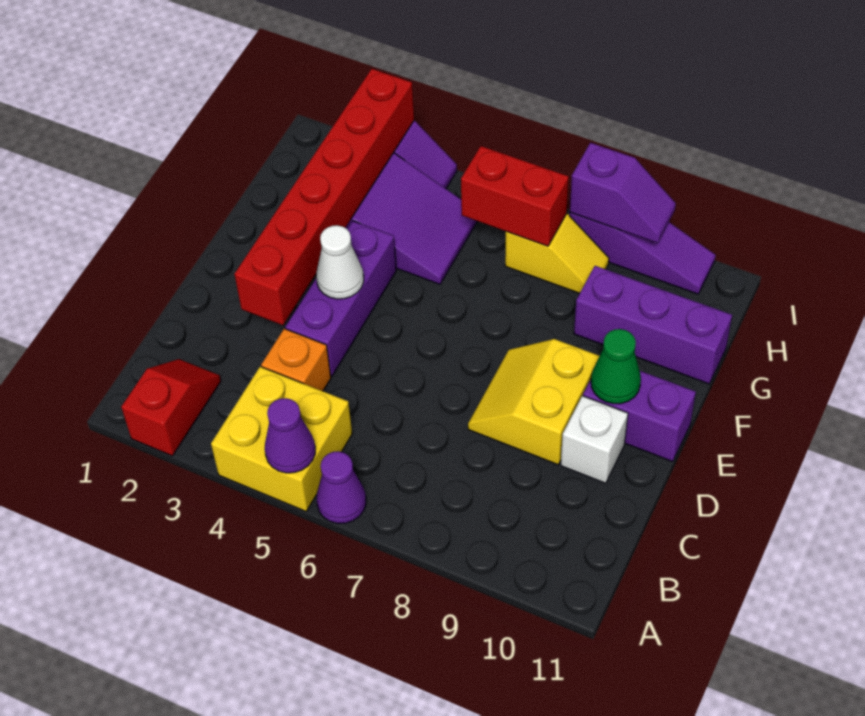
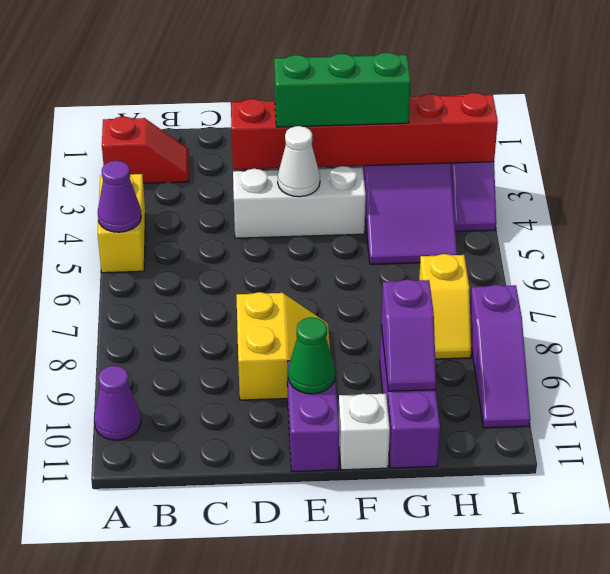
yellow brick A4:B5 level 1 -> yellow brick A4:A5 level 1
purple cone A6 level 1 -> purple cone A10 level 1
orange brick C4 level 1 -> none
purple brick D4:F4 level 1 -> white brick D4:F4 level 1
yellow slope D8:E9 level 1 top 9 -> yellow slope D8:E9 level 1 top D
white brick D10 level 1 -> white brick F11 level 1
none -> green brick E3:G3 level 3
red brick H6:H7 level 2 -> none
purple slope I8:I9 level 2 top 8 -> purple slope G9:G10 level 2 top 9

